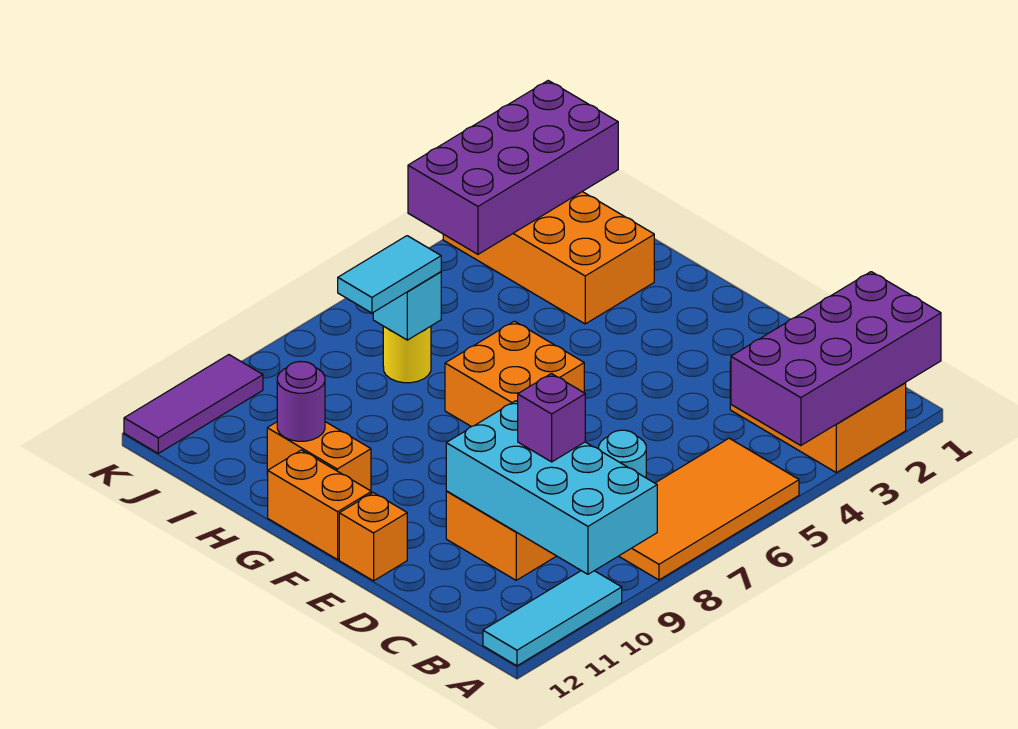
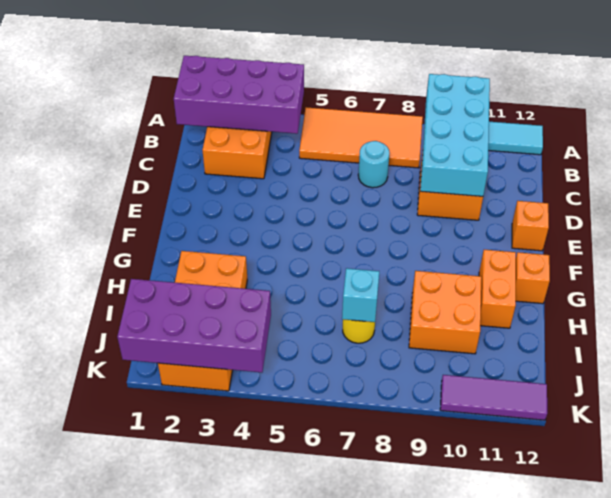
purple brick C9 level 3 -> none
orange brick F6:G7 level 1 -> orange brick H9:I10 level 1
orange brick F12:G12 level 1 -> orange brick G12 level 1
purple round brick H11 level 2 -> none
cyan tile I7:I8 level 3 -> none

